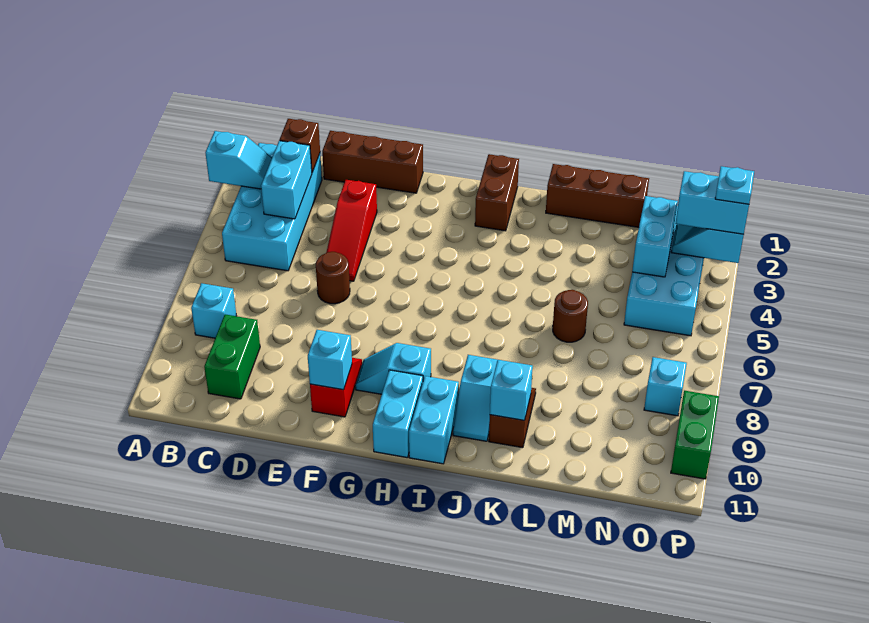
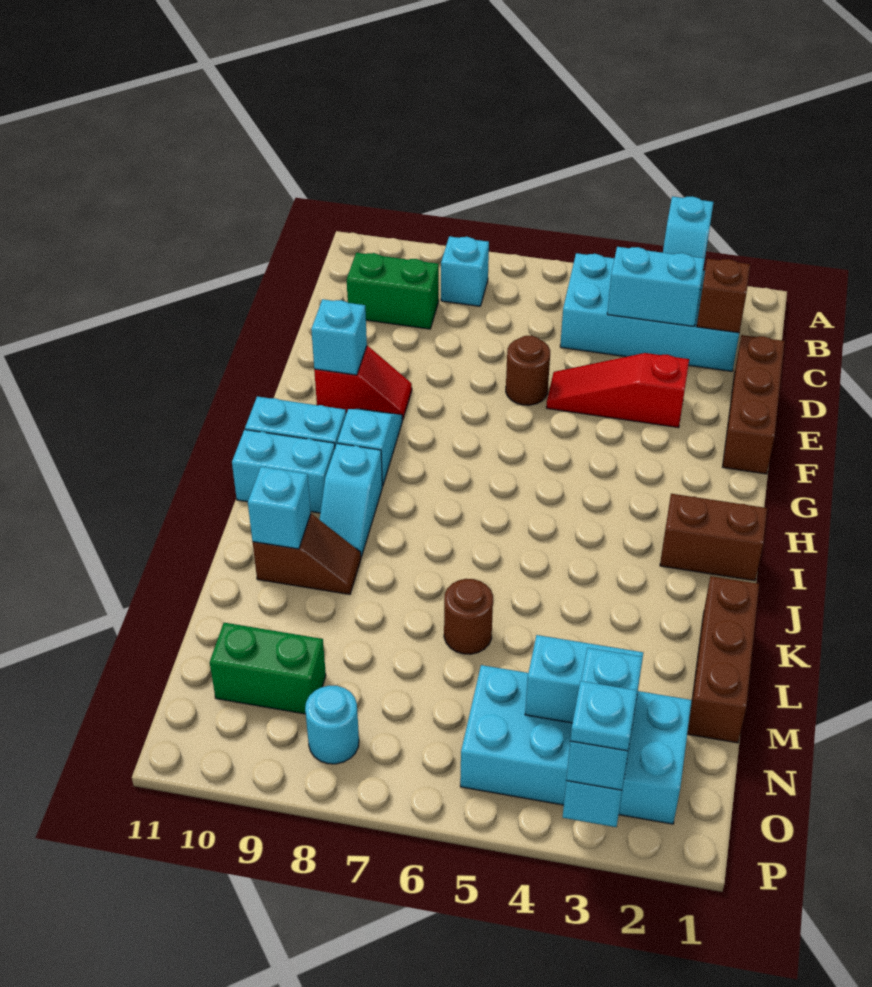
cyan slope J9:J10 level 1 top 9 -> cyan slope I9:J9 level 1 top I
cyan brick O8 level 1 -> cyan round brick O8 level 1
green brick P9:P10 level 1 -> green brick N9:N10 level 1

